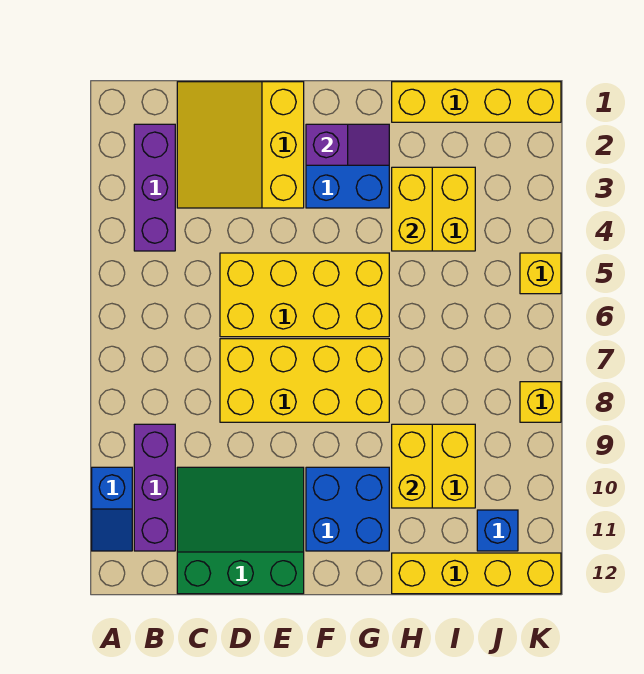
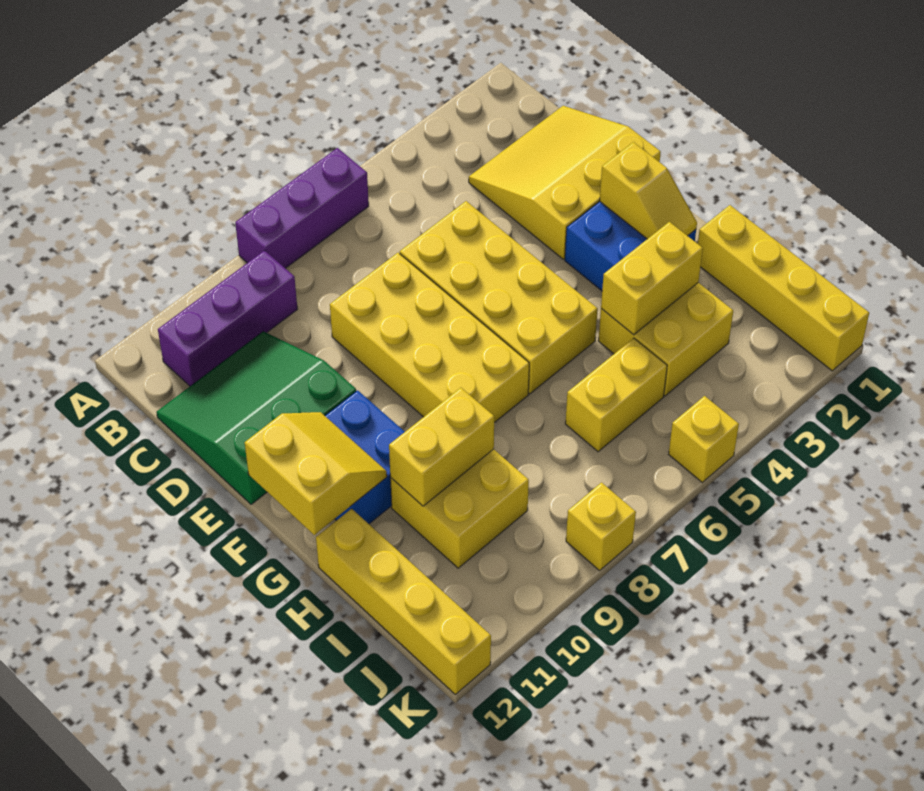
blue slope A10:A11 level 1 top 10 -> none
purple brick B2:B4 level 1 -> purple brick A6:A8 level 1
green slope C10:E12 level 1 top 12 -> green slope C10:E12 level 1 top E
purple slope F2:G2 level 2 top F -> yellow slope F2:G2 level 2 top F
none -> yellow slope F11:G12 level 2 top 12
none -> yellow brick I5:I6 level 1
blue brick J11 level 1 -> none

